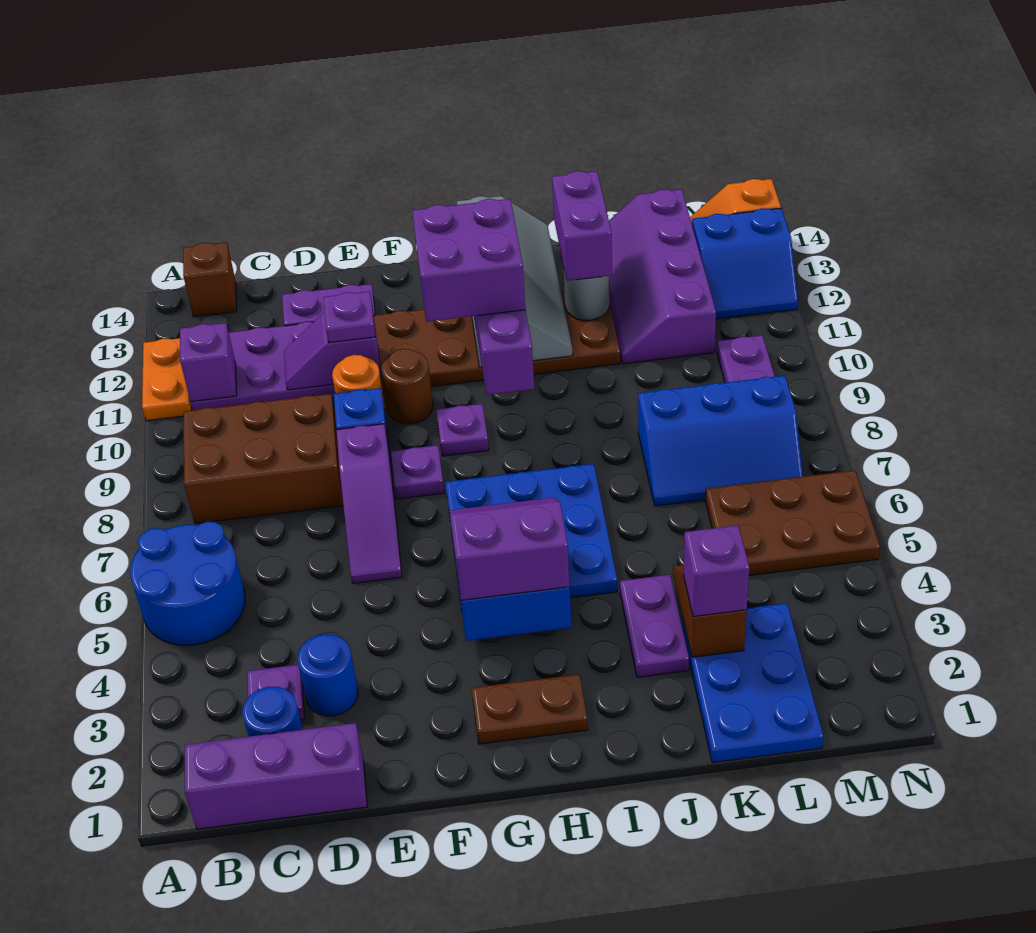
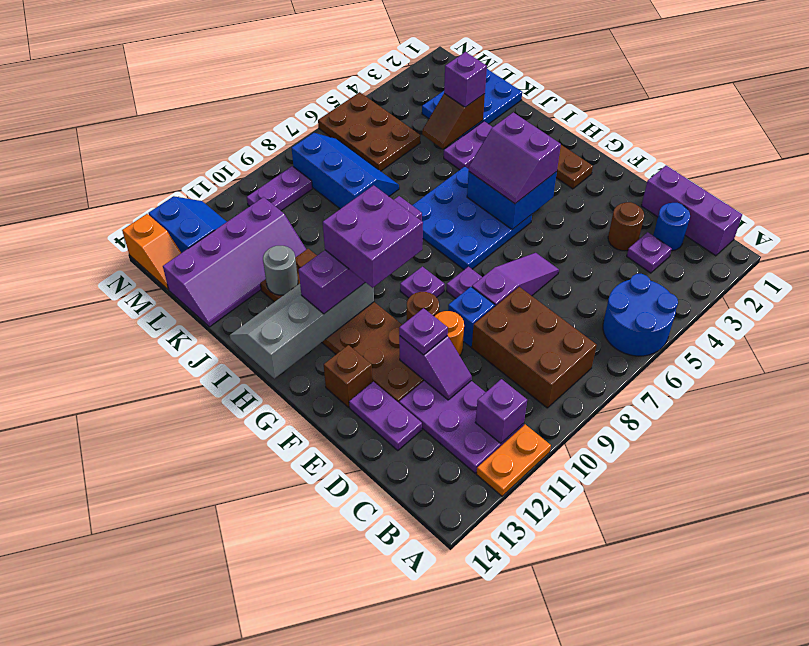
brown brick B14 level 1 -> brown brick F13 level 1
blue round brick D3 level 1 -> brown round brick D3 level 1
purple brick J12:J13 level 3 -> none

